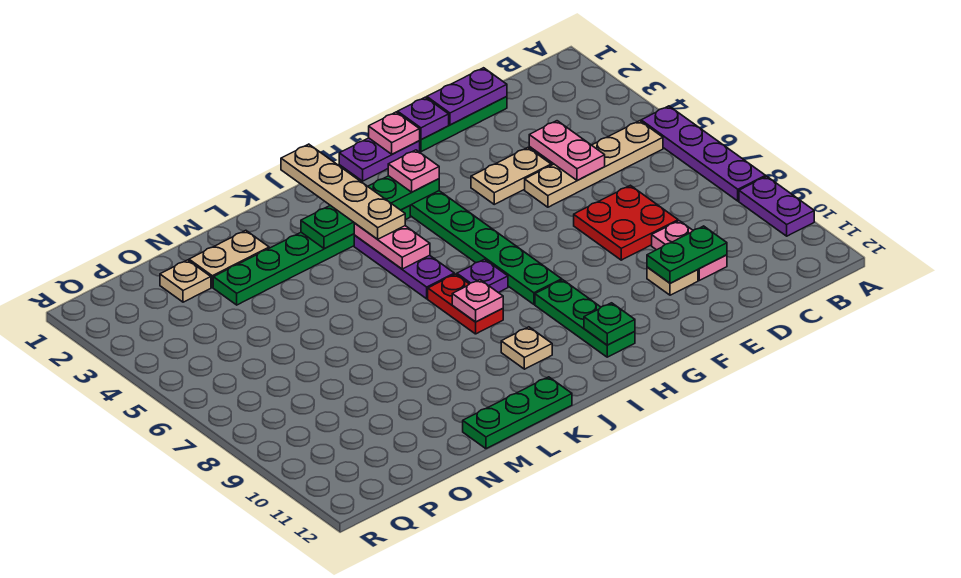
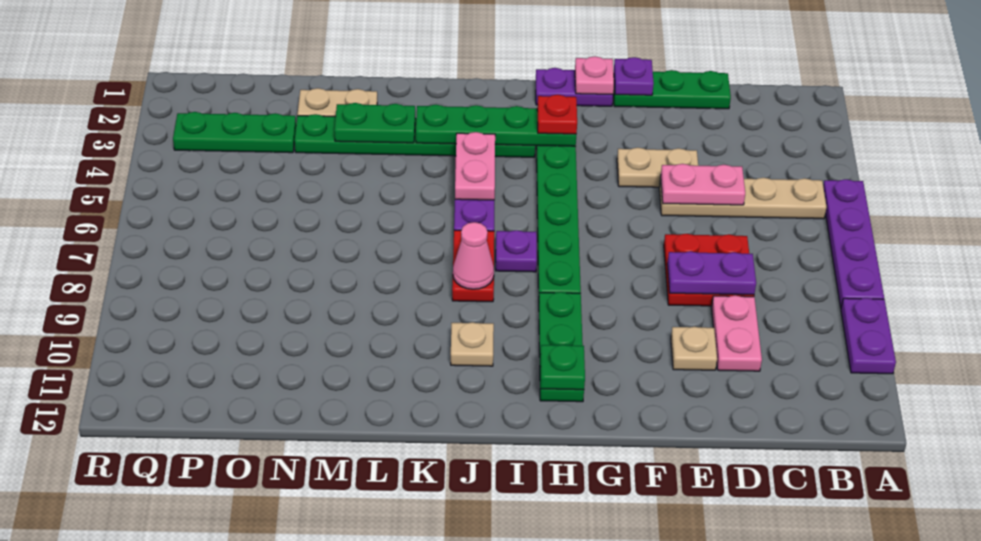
purple plate D1:E1 level 2 -> purple plate D8:E8 level 2
pink plate D4:D5 level 2 -> pink plate D5:E5 level 2
green plate D10:E10 level 2 -> green plate L3:M3 level 2
pink plate H3 level 3 -> red plate H3 level 3
tan plate J1:J4 level 3 -> none
pink plate J8 level 2 -> pink cone J8 level 2
green plate K12:M12 level 1 -> green plate O3:Q3 level 1
tan plate O2 level 1 -> none

